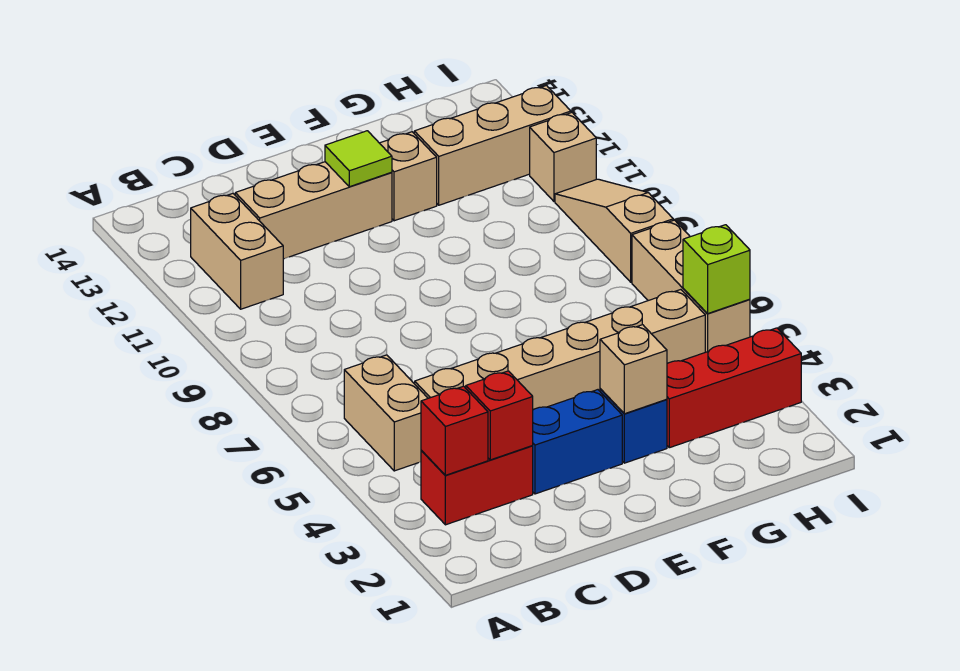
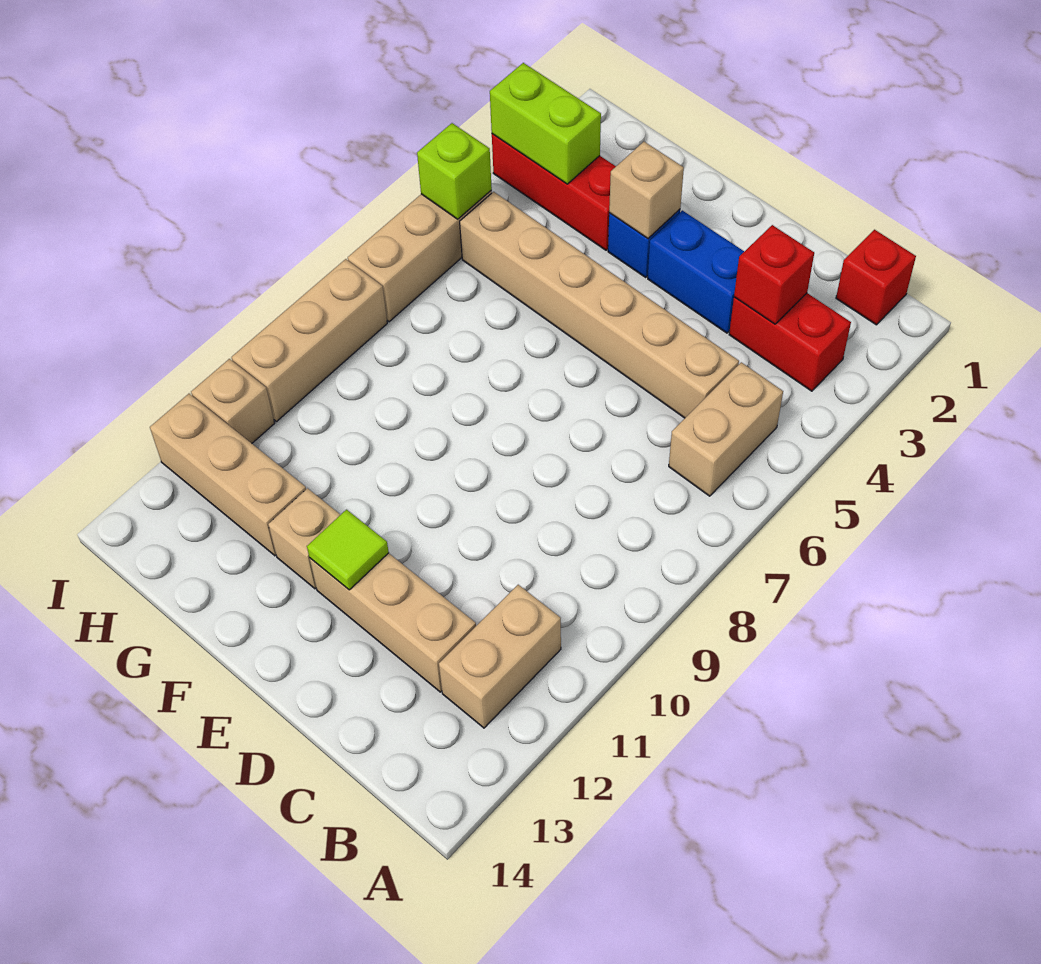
red brick B3 level 2 -> red brick B1 level 1
none -> lime brick H3:I3 level 2
tan slope I8:I10 level 1 top 8 -> tan brick I8:I10 level 1

